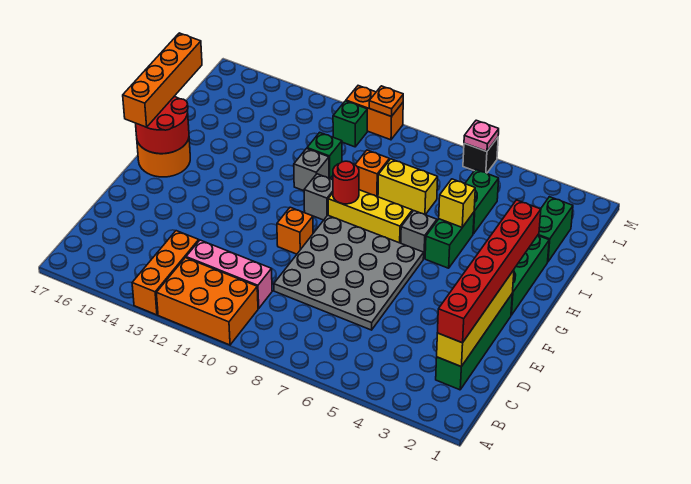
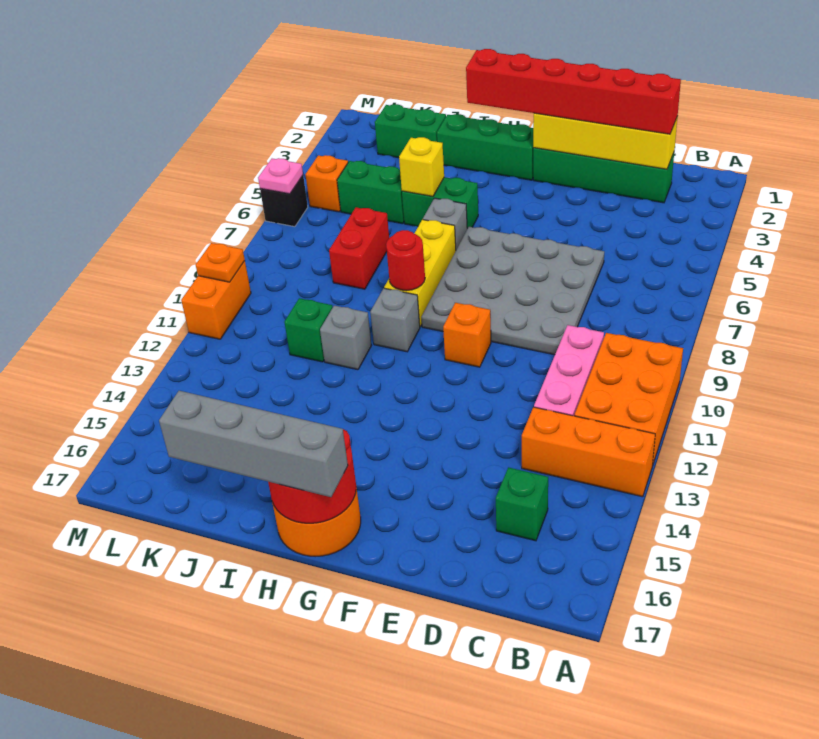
orange brick G17:J17 level 3 -> grey brick G17:J17 level 3
yellow brick J7:J8 level 1 -> red brick J7:J8 level 1
orange brick J9 level 1 -> orange brick L5 level 1
green brick L11 level 1 -> green brick C15 level 1

